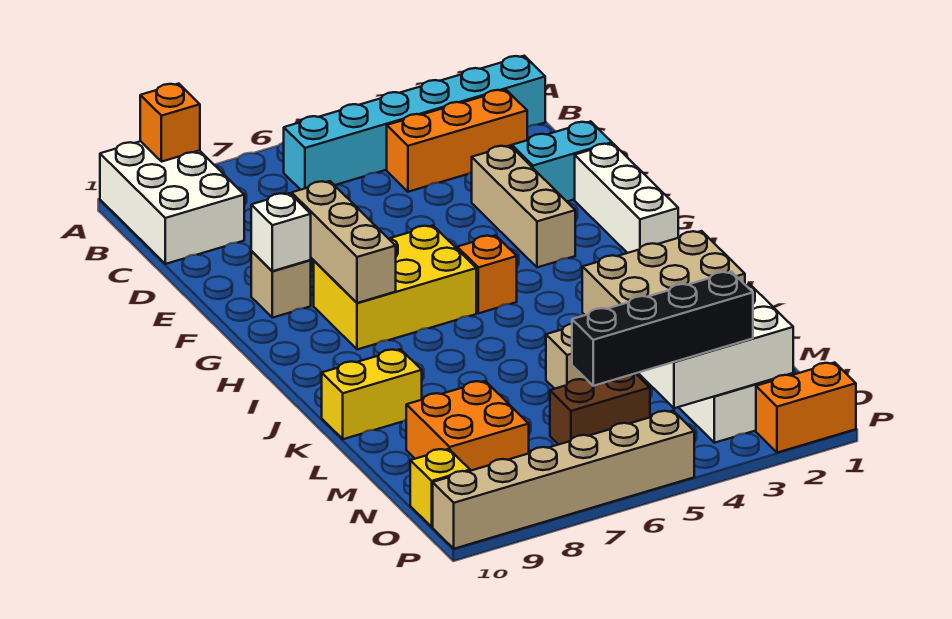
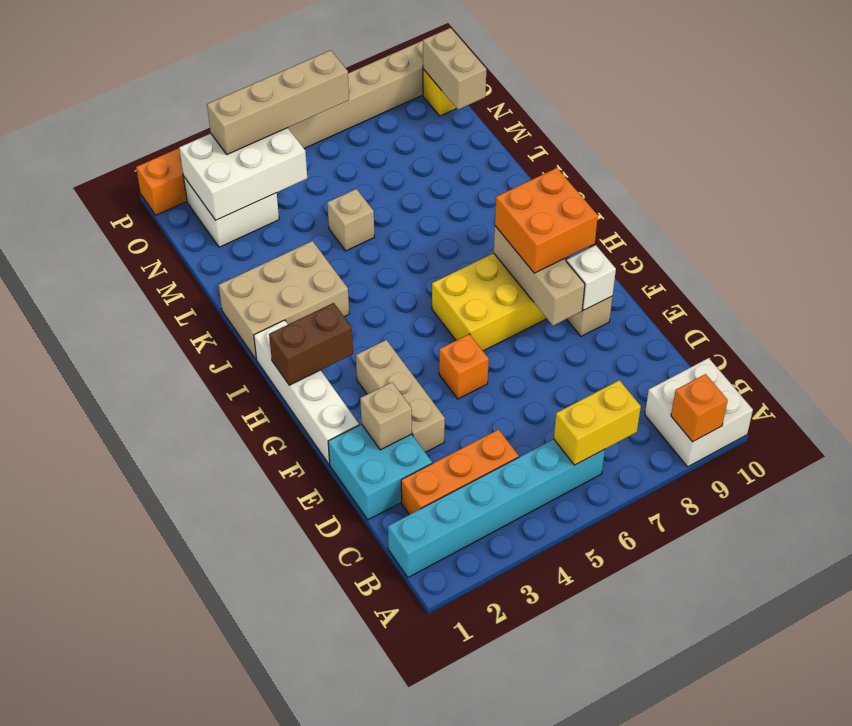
white brick A9:C10 level 1 -> white brick A9:B10 level 1
cyan brick E1:E2 level 1 -> cyan brick D1:E2 level 1
none -> tan brick E2 level 2
white brick F1:H1 level 1 -> white brick F1:I1 level 1
orange brick H5 level 1 -> orange brick F5 level 1
yellow brick K9:K10 level 1 -> yellow brick B6:B7 level 2
orange brick M8:N9 level 1 -> orange brick G8:H9 level 3
brown brick N5:N6 level 1 -> brown brick H1:H2 level 2
none -> tan brick N10:O10 level 2
black brick O3:O6 level 3 -> tan brick O3:O6 level 3

